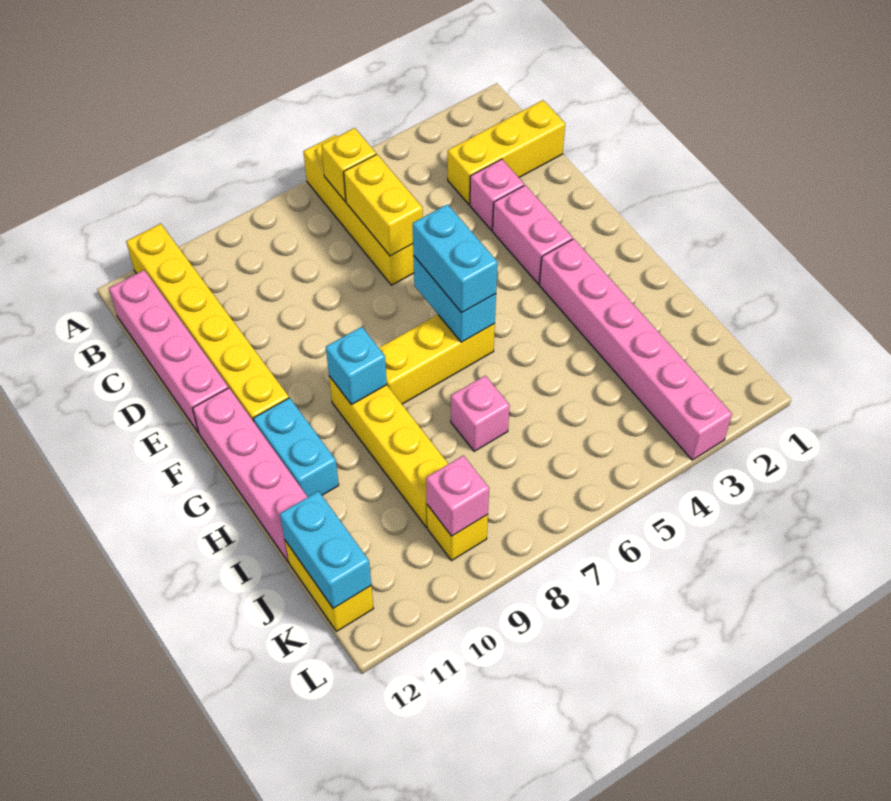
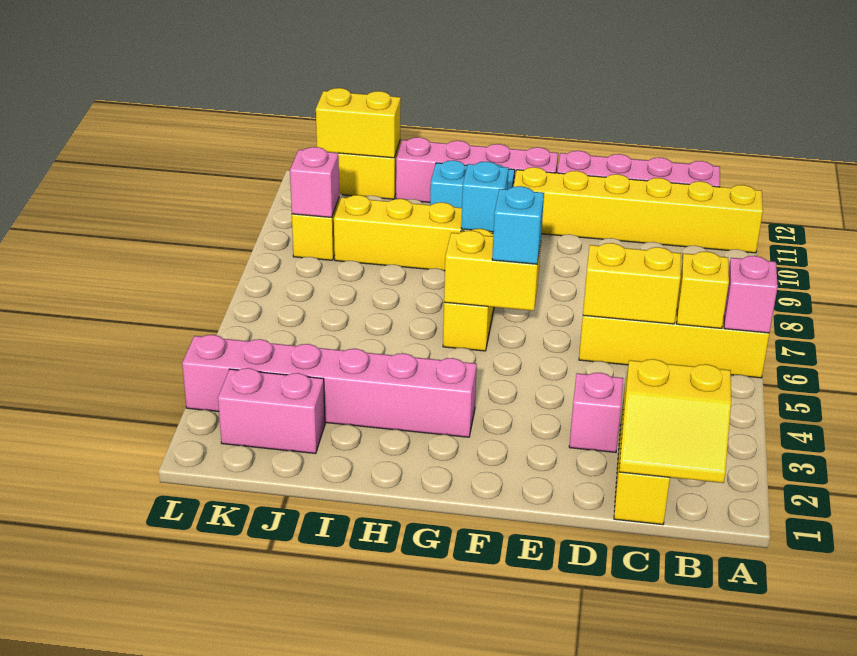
none -> yellow slope B1:C2 level 2 top 2
pink brick E3:F3 level 1 -> pink brick J2:K2 level 1
cyan brick F6:G6 level 2 -> yellow brick F6:G6 level 2
cyan brick F6:G6 level 3 -> cyan brick F6 level 3
pink brick I7 level 1 -> pink brick A6 level 2
cyan brick J12:K12 level 2 -> yellow brick J12:K12 level 2

